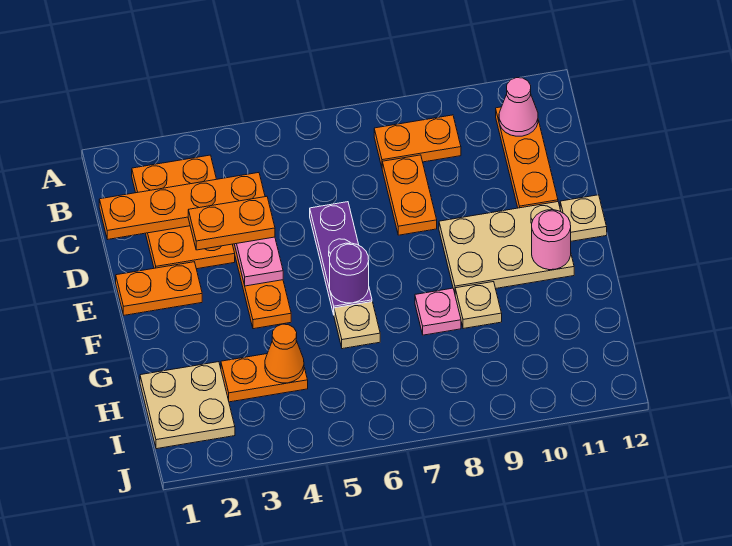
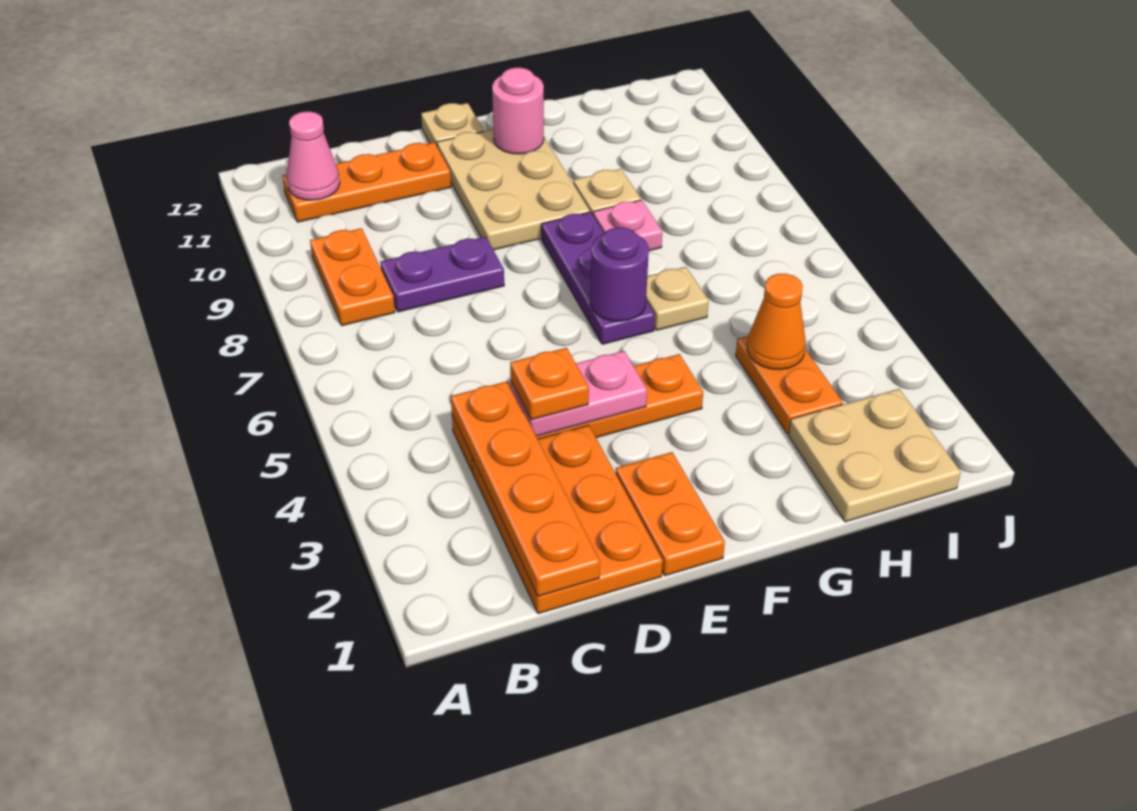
orange plate B2:D3 level 1 -> orange plate C1:D3 level 1
orange plate C8:D8 level 1 -> purple plate C8:D8 level 1
orange plate D3:D4 level 3 -> orange plate D4 level 3
purple plate D6:F6 level 1 -> purple plate F6:F8 level 1

